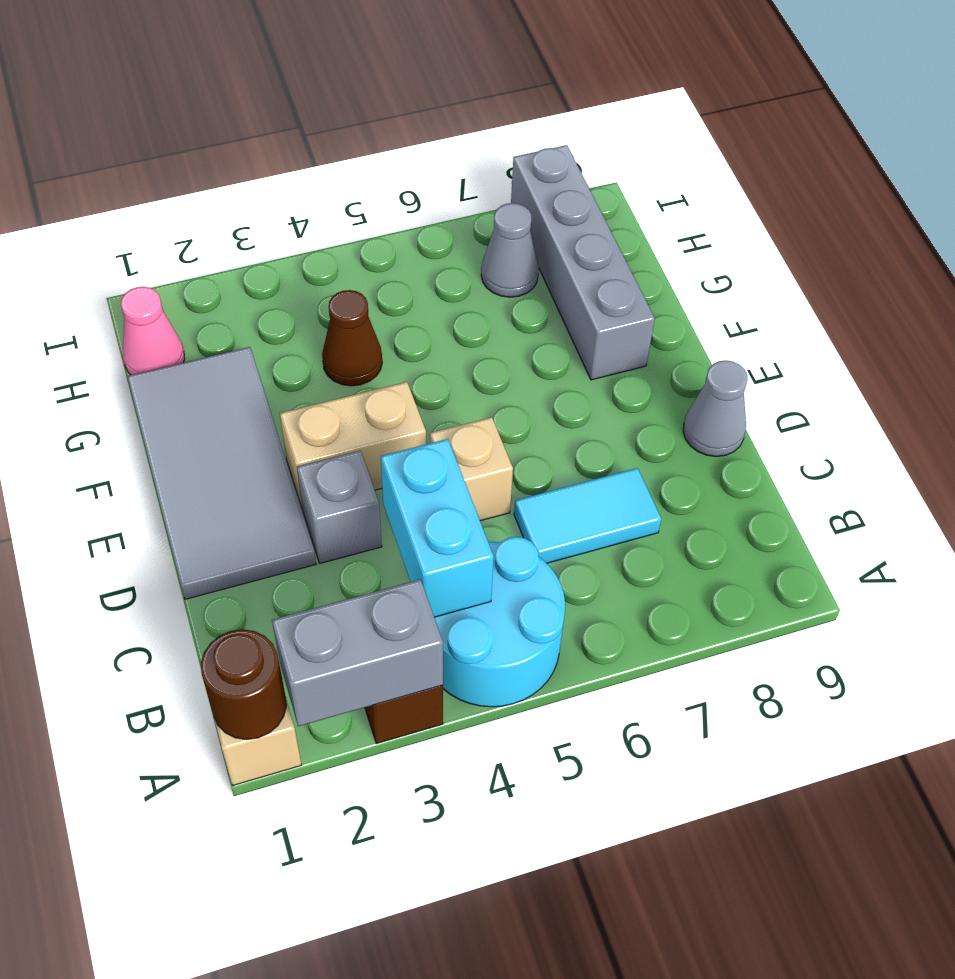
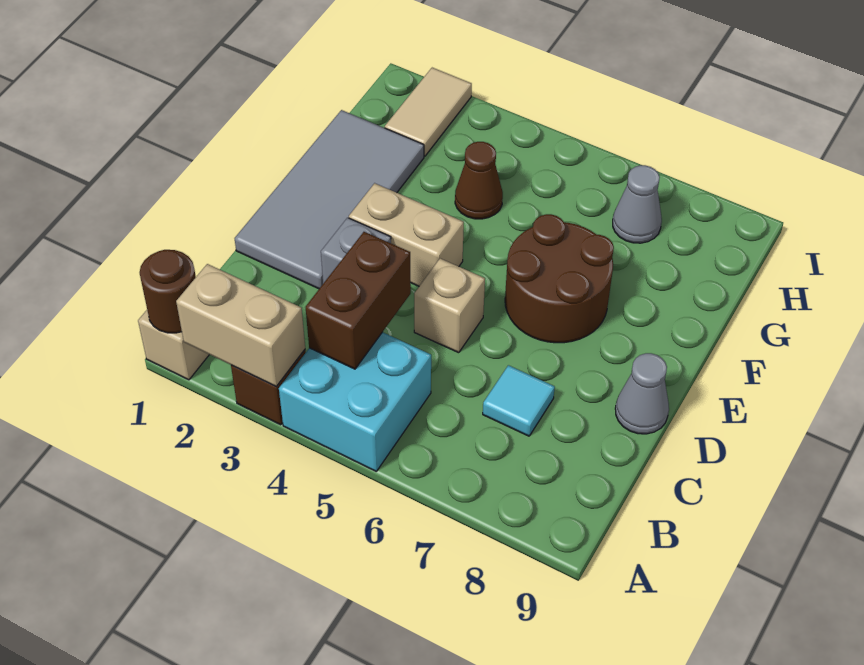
grey brick A2:A3 level 2 -> tan brick A2:A3 level 2
cyan round brick A4:B5 level 1 -> cyan brick A4:B5 level 1
cyan brick B4:C4 level 2 -> brown brick B4:C4 level 2
cyan tile C6:C7 level 1 -> cyan tile C7 level 1
none -> brown round brick E6:F7 level 1
grey brick F8:I8 level 1 -> none
pink cone H1 level 1 -> none
none -> tan tile H2:I2 level 1

